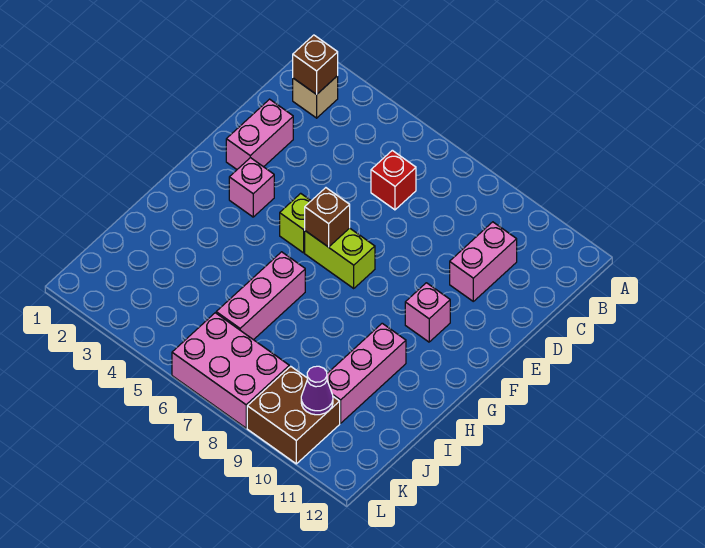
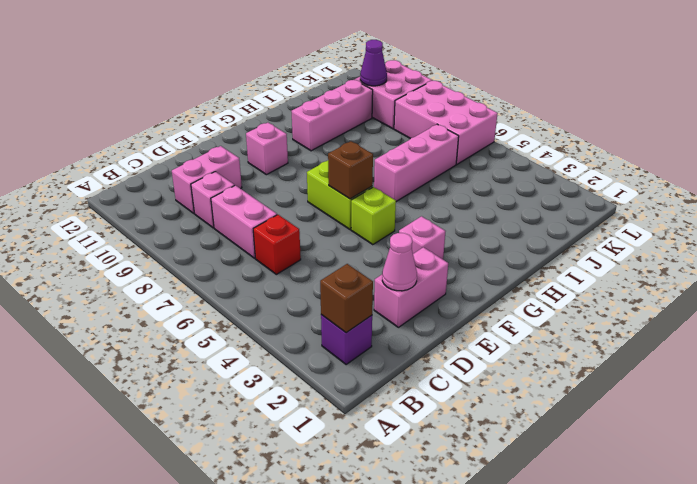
tan brick B2 level 1 -> purple brick B2 level 1
none -> pink brick C7:C8 level 1
none -> pink brick C9 level 1
none -> pink cone D2 level 2
brown brick K9:L10 level 1 -> pink brick K9:L10 level 1

